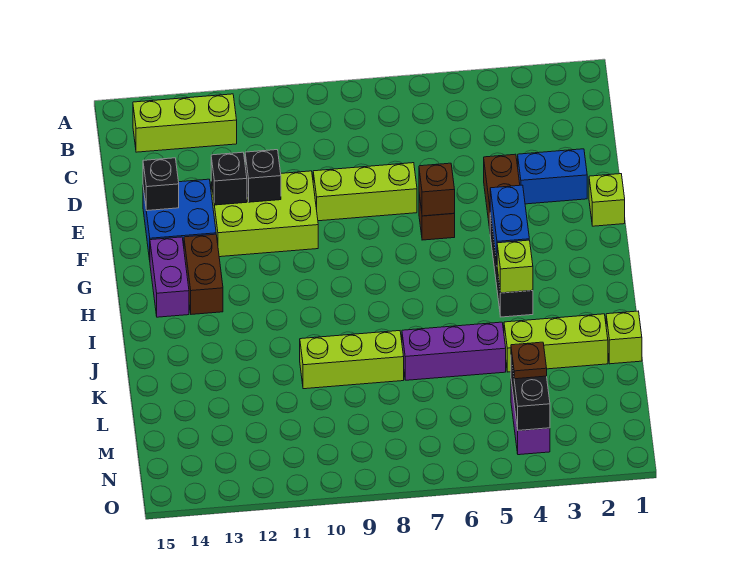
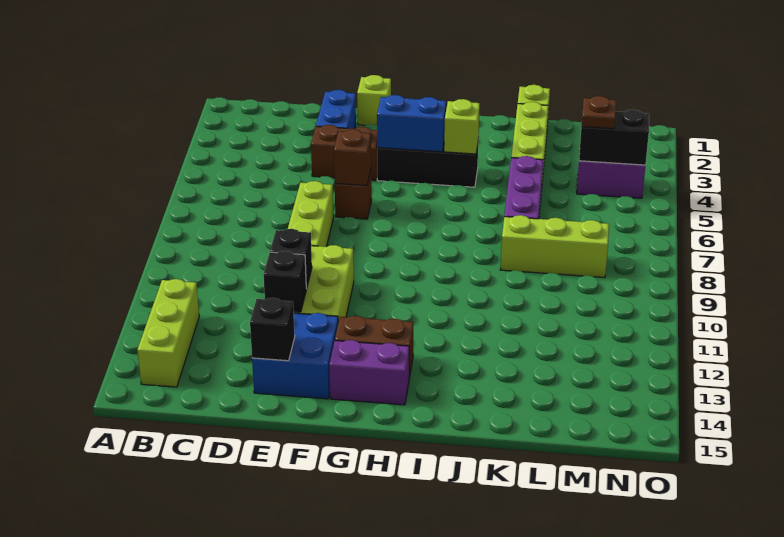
lime brick K8:K10 level 1 -> lime brick K8:M8 level 1

